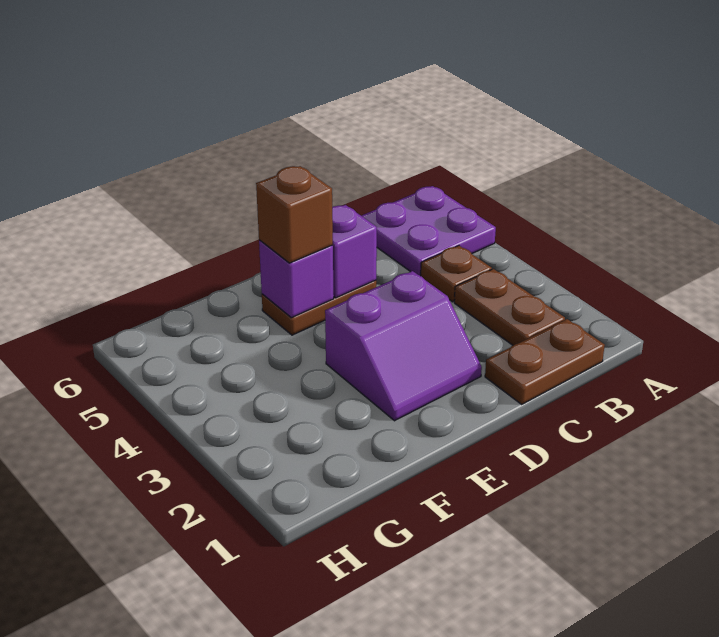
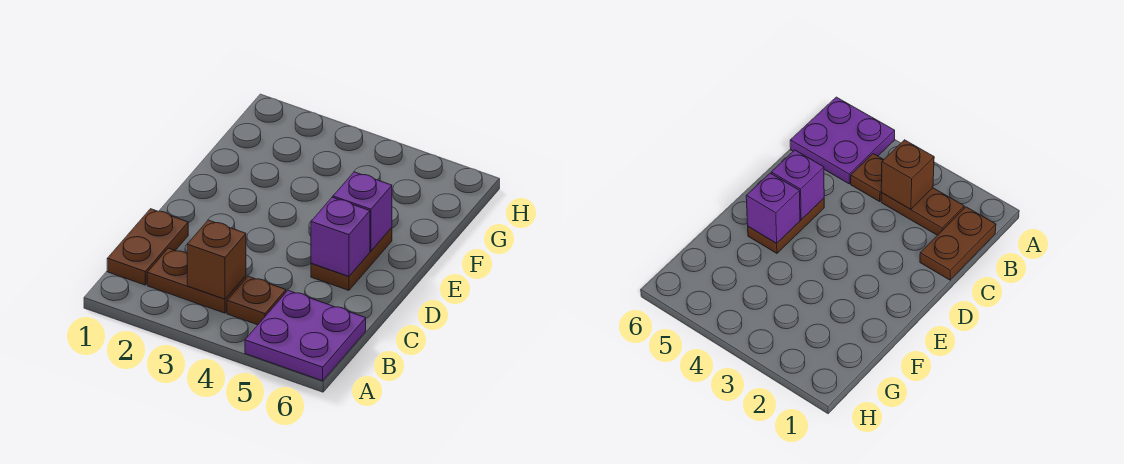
purple slope D2:E3 level 1 top 3 -> none
brown brick E5 level 3 -> brown brick B3 level 2

